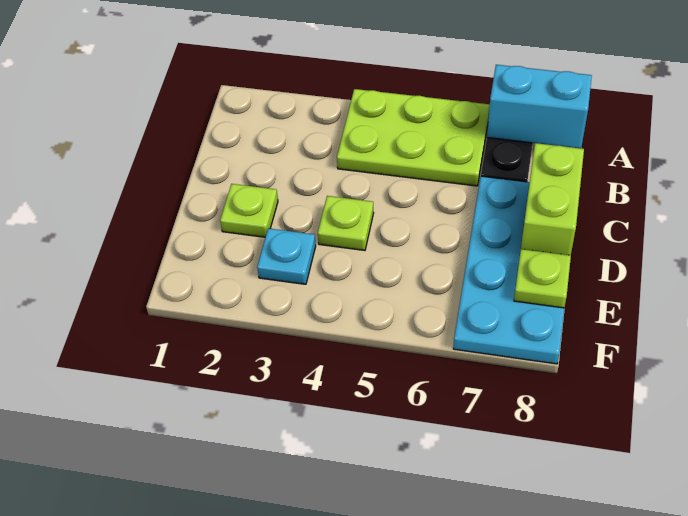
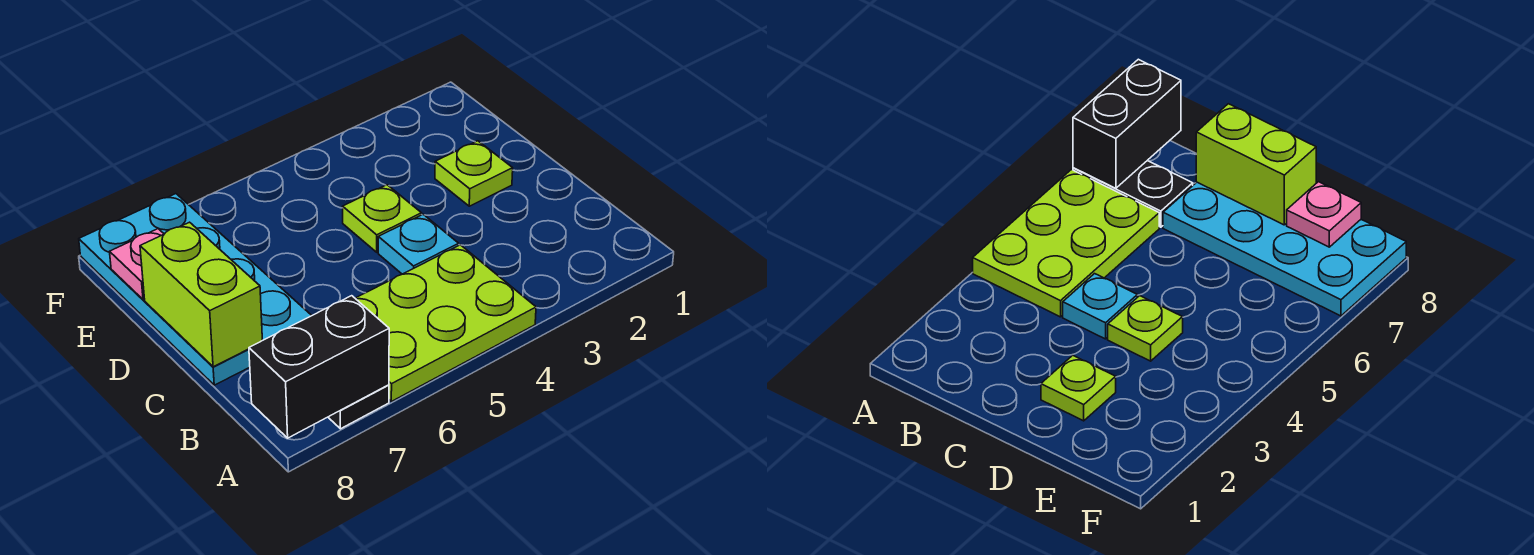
cyan brick A7:A8 level 2 -> black brick A7:A8 level 2
cyan plate E3 level 1 -> cyan plate C4 level 1
lime plate E8 level 2 -> pink plate E8 level 2

